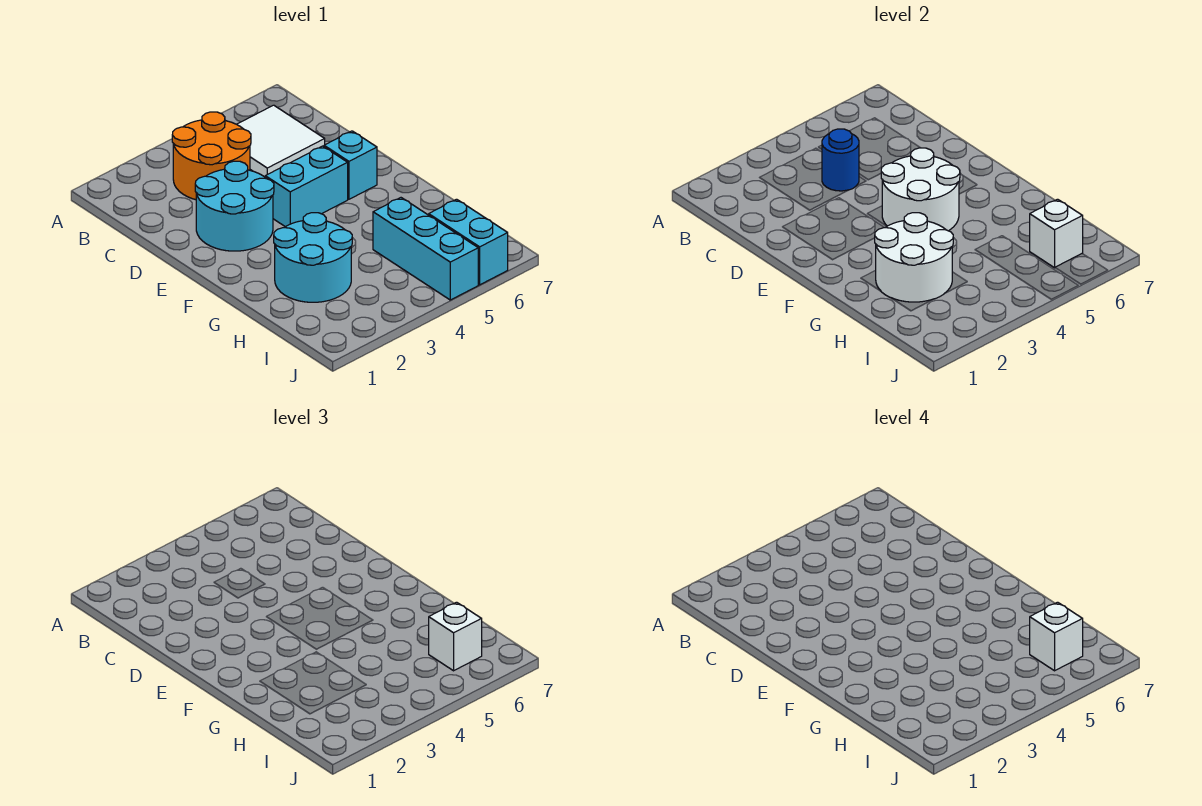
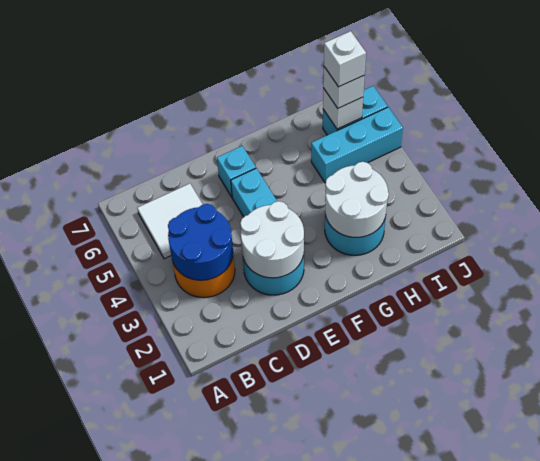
blue round brick C4 level 2 -> blue round brick B3:C4 level 2
white round brick E4:F5 level 2 -> white round brick D2:E3 level 2

